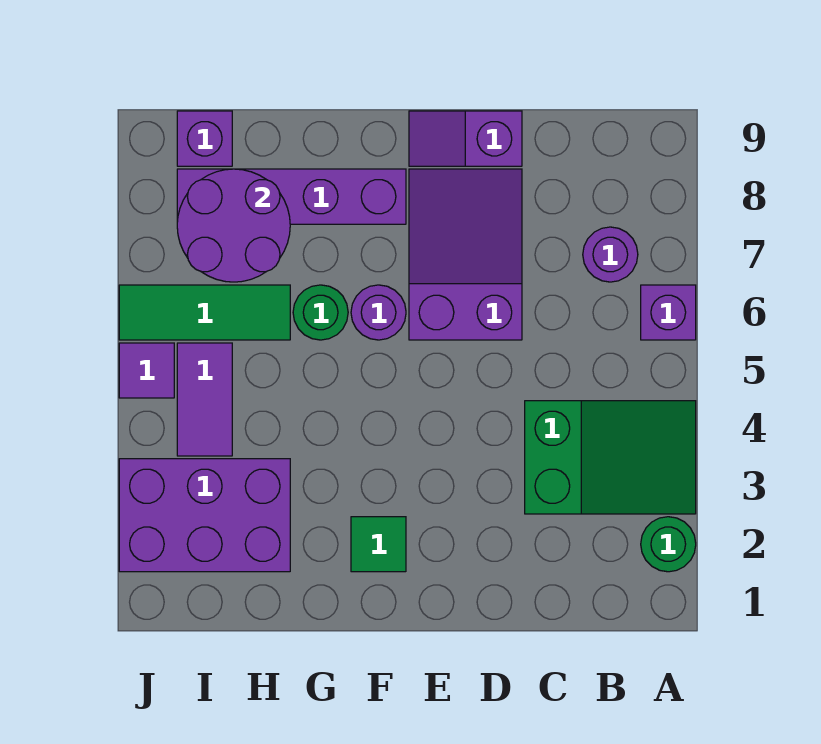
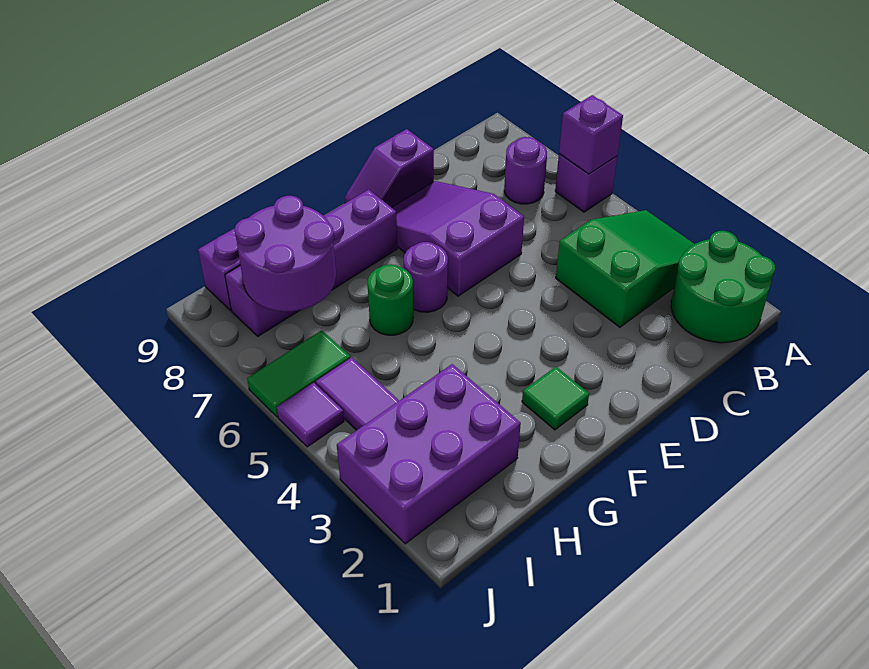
green round brick A2 level 1 -> green round brick A1:B2 level 1
none -> purple brick A6 level 2
green tile H6:J6 level 1 -> green tile I6:J6 level 1

